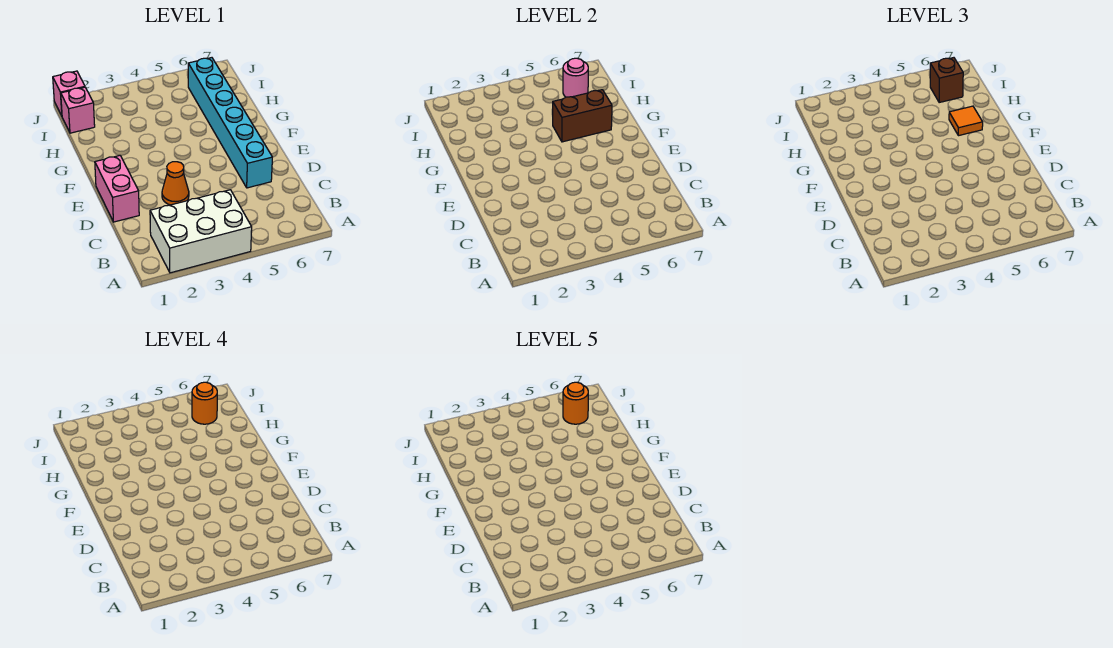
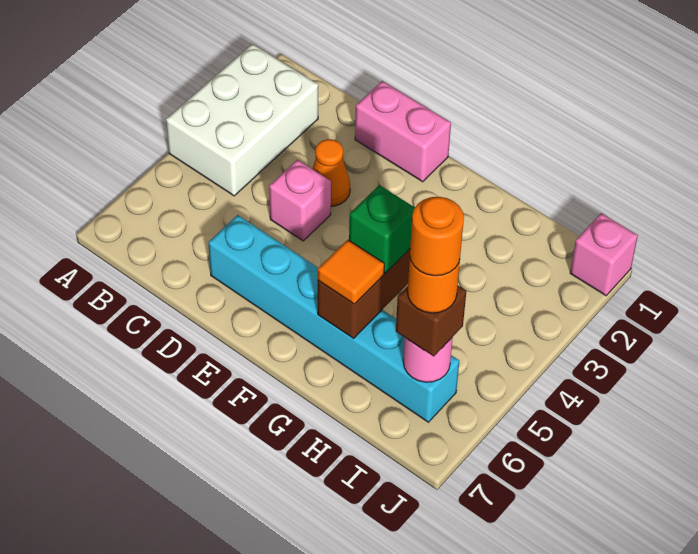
none -> green brick G5 level 3
pink brick I1 level 1 -> pink brick D4 level 1

